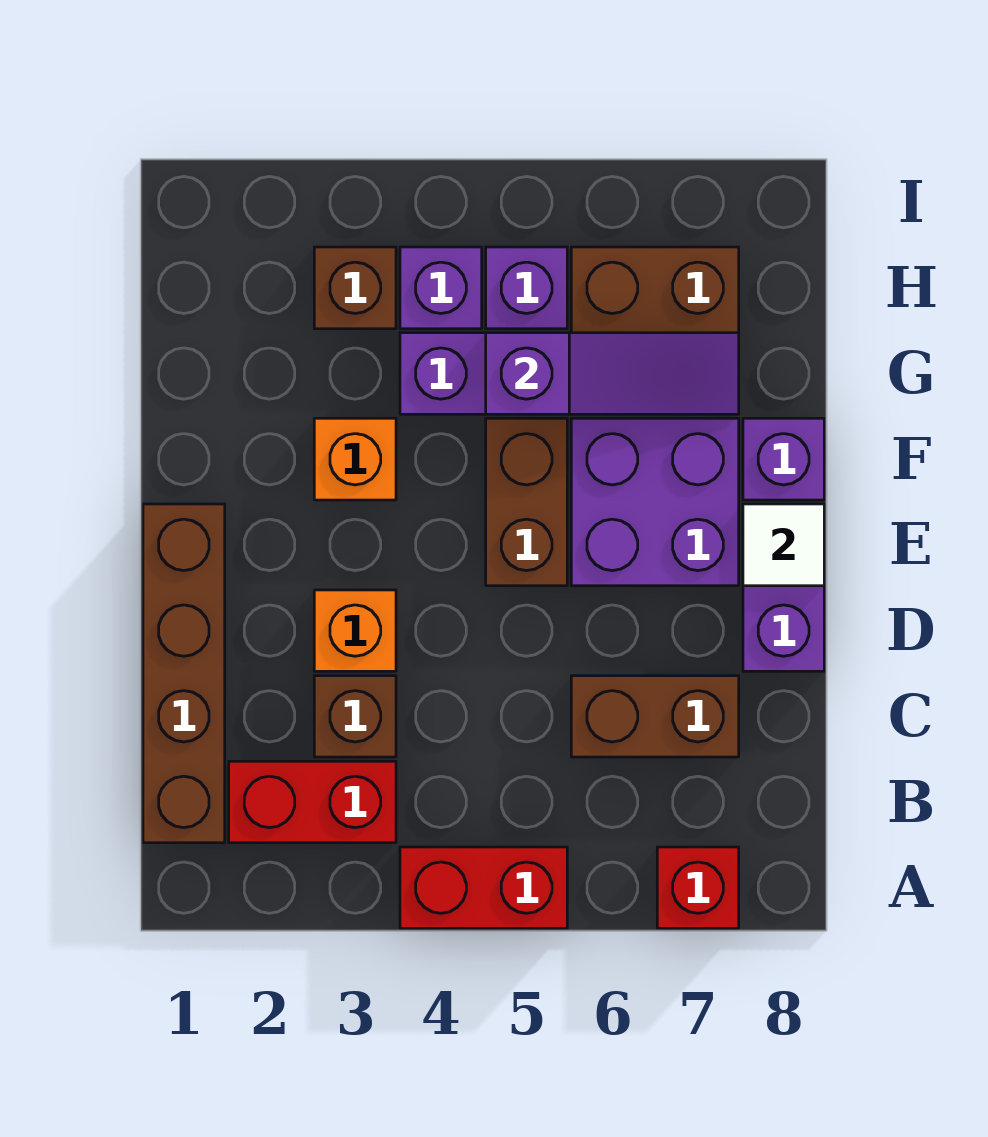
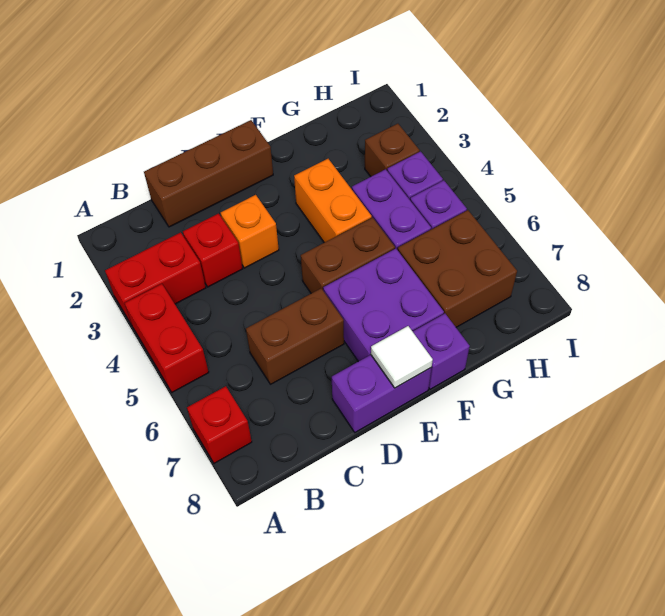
brown brick B1:E1 level 1 -> brown brick C1:E1 level 1
red brick B2:B3 level 1 -> red brick A3:B3 level 1
brown brick C3 level 1 -> red brick C3 level 1
brown brick C6:C7 level 1 -> brown brick C6:D6 level 1
orange brick F3 level 1 -> orange brick F3:F4 level 1
purple slope G5:G7 level 2 top 5 -> none

